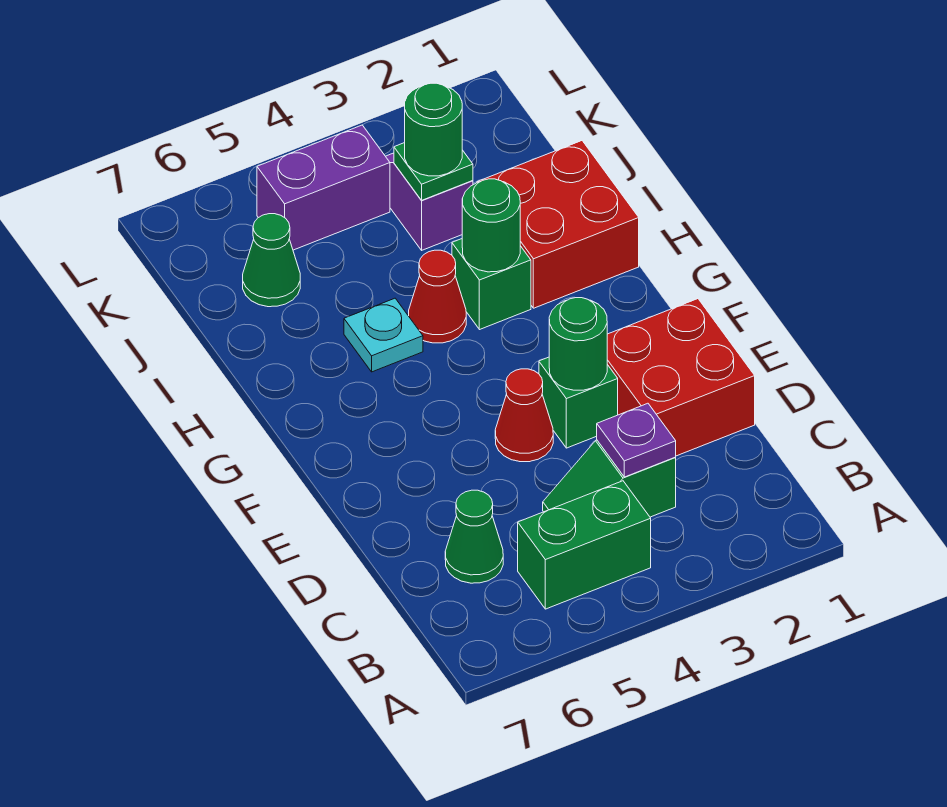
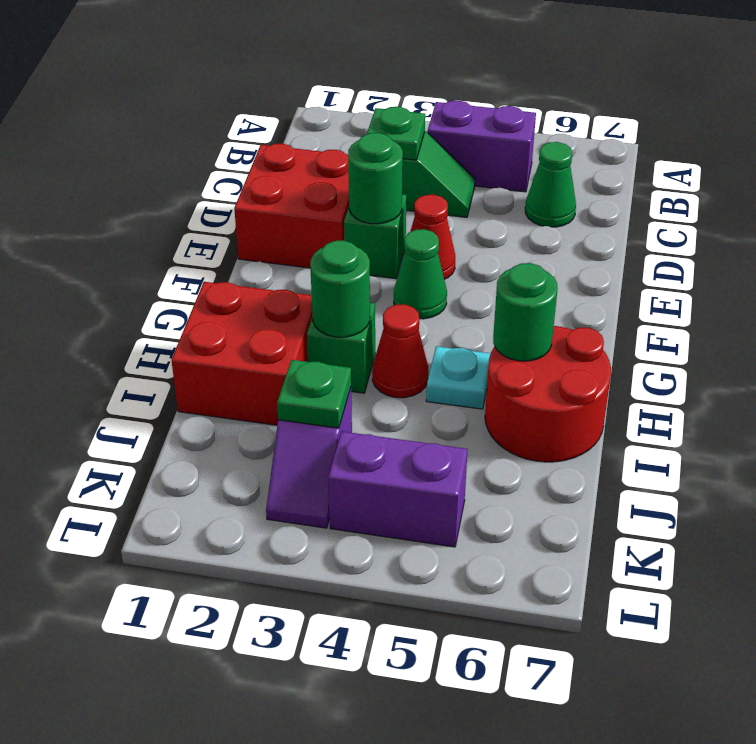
green brick B4:B5 level 1 -> purple brick B4:B5 level 1
purple plate C3 level 2 -> green plate C3 level 2
none -> red round brick H6:I7 level 1
green round brick J3 level 3 -> green round brick H6 level 2
green cone J6 level 1 -> green cone F4 level 1

